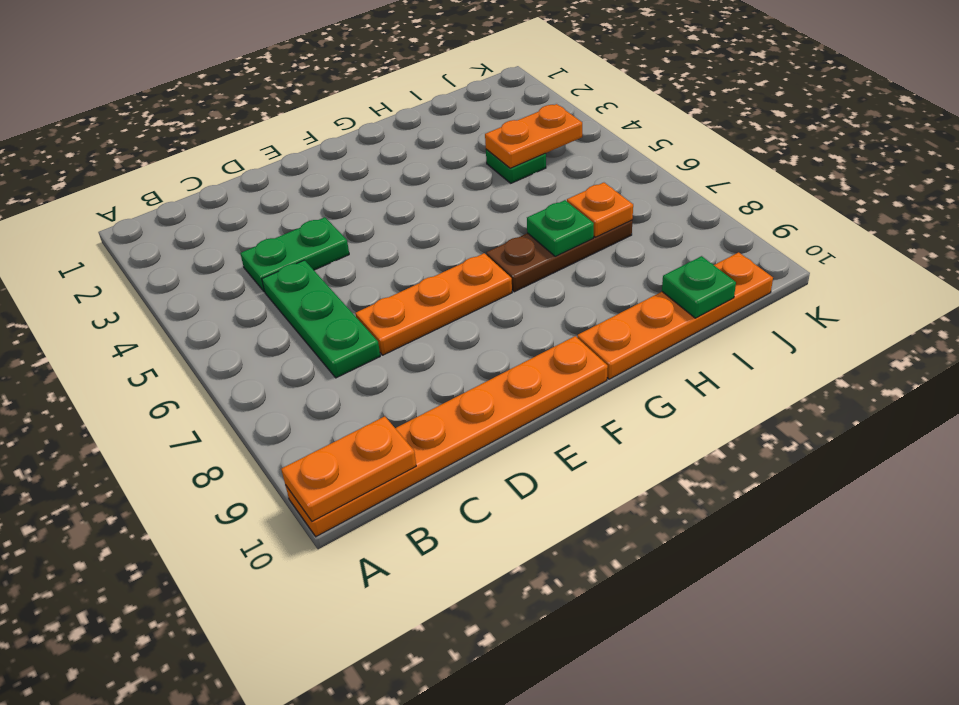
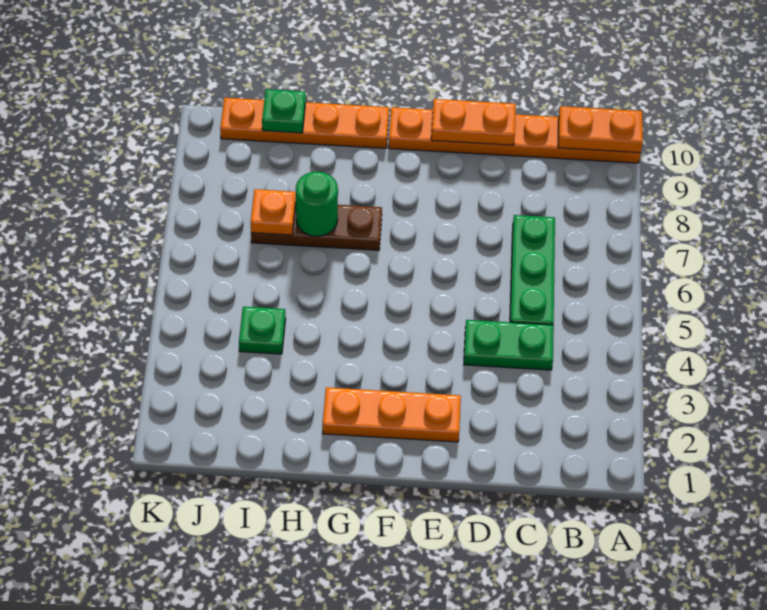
orange plate D7:F7 level 1 -> orange plate E2:G2 level 1
green plate H7 level 2 -> green round brick H7 level 2
orange plate I4:J4 level 2 -> orange plate D10:E10 level 2

